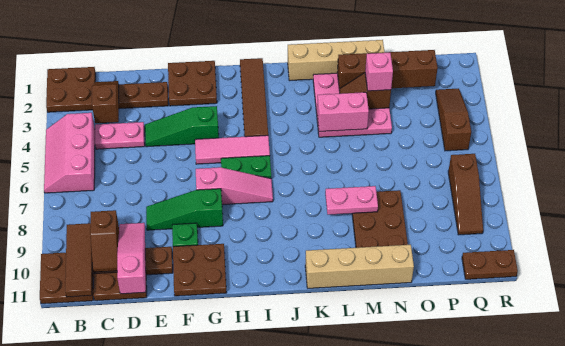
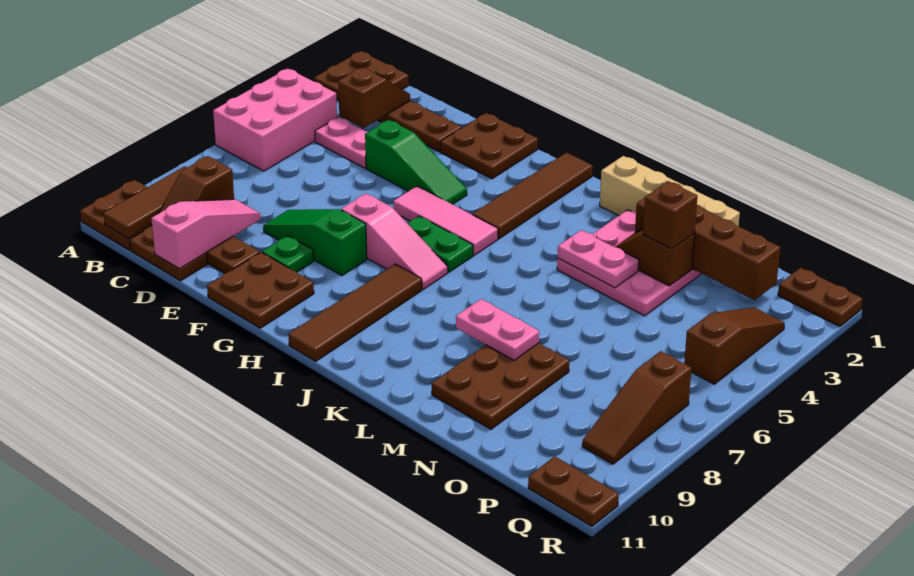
pink slope A4:B6 level 1 top B -> pink brick A4:B6 level 1
green slope E4:G4 level 1 top G -> green slope E4:G4 level 1 top E
none -> brown tile I8:I11 level 1
tan brick K11:N11 level 1 -> none
pink brick L4:M4 level 2 -> pink plate L4:M4 level 2
pink brick N3 level 3 -> brown brick N3 level 3
none -> brown plate Q1:R1 level 1

